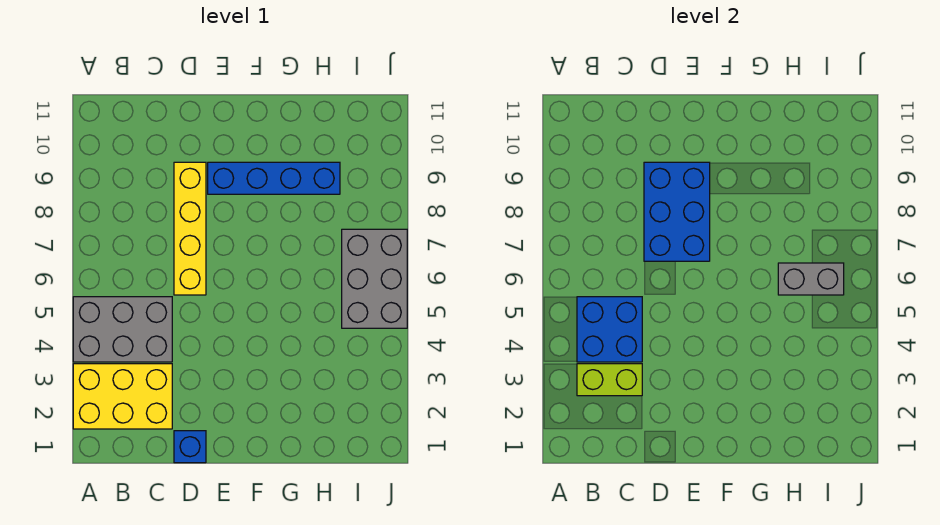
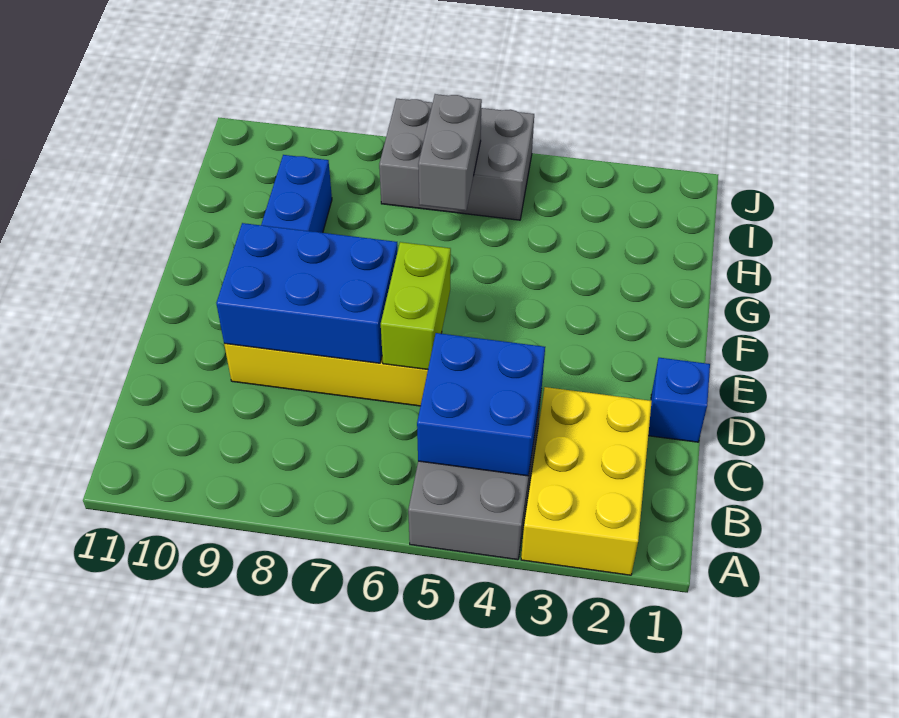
lime brick B3:C3 level 2 -> lime brick D6:E6 level 2

